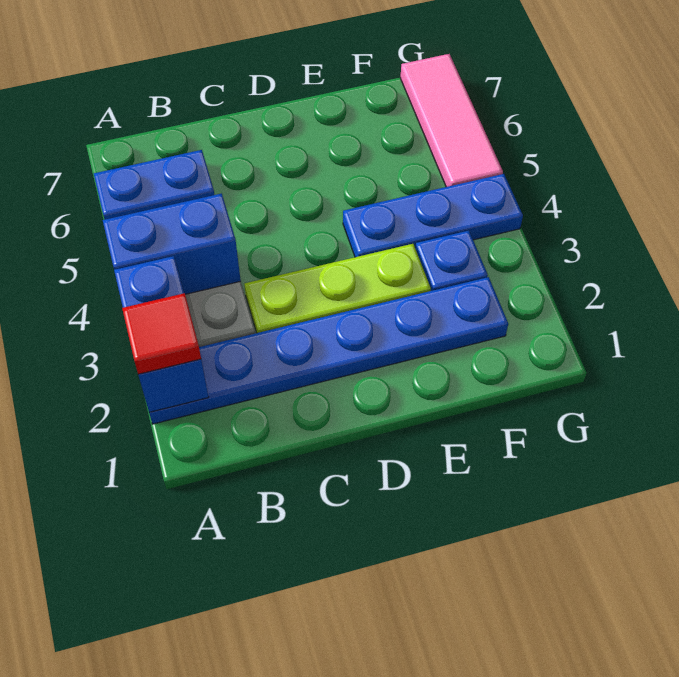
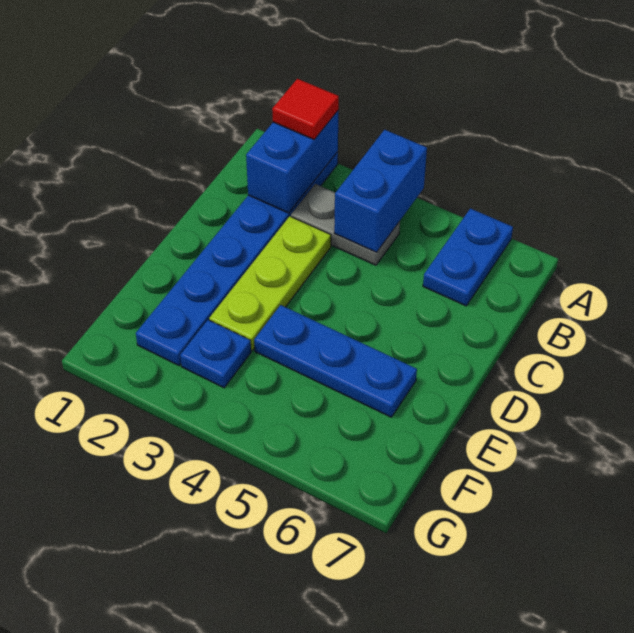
blue brick A2:A3 level 2 -> blue brick A2:B2 level 2
blue plate E4:G4 level 1 -> blue plate E4:E6 level 1
pink tile G5:G7 level 1 -> none

